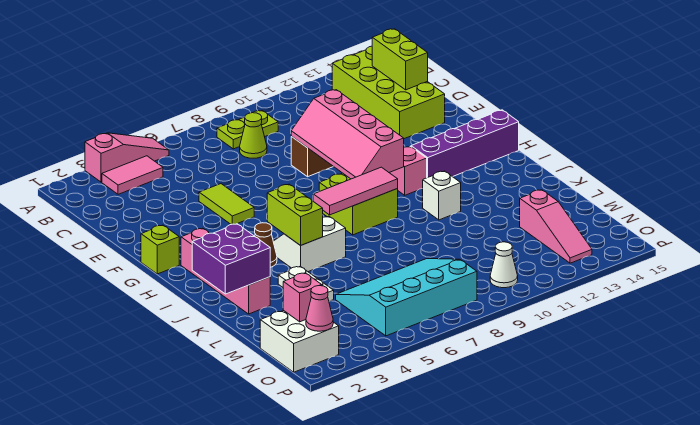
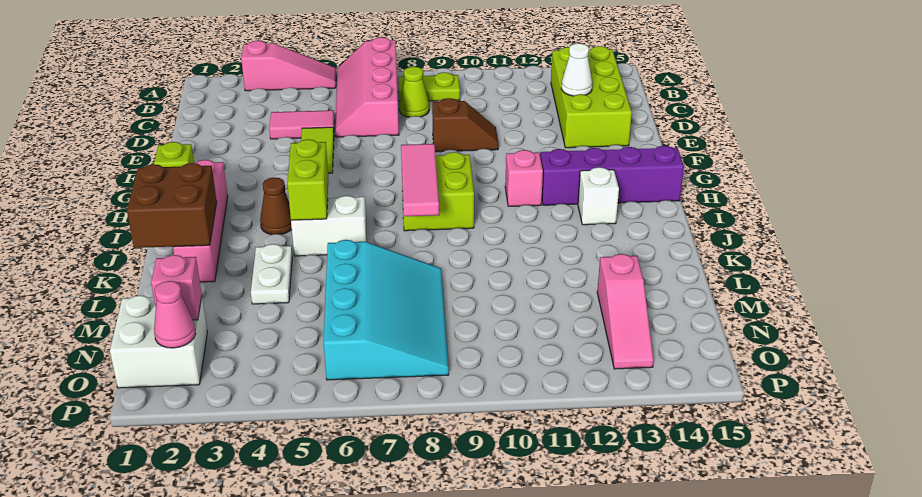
pink tile B3:B4 level 1 -> pink tile D4:D5 level 1
lime brick C14:D14 level 2 -> none
pink slope E9:H10 level 2 top 10 -> pink slope A6:D7 level 1 top 7
pink tile I7:I9 level 2 -> pink tile H8:J8 level 2
purple brick J1:K2 level 2 -> brown brick J1:K2 level 2
white brick J11 level 1 -> white brick I13 level 1
cyan slope M5:O8 level 1 top O -> cyan slope L6:O8 level 1 top 6
white cone O10 level 1 -> white cone D13 level 2

